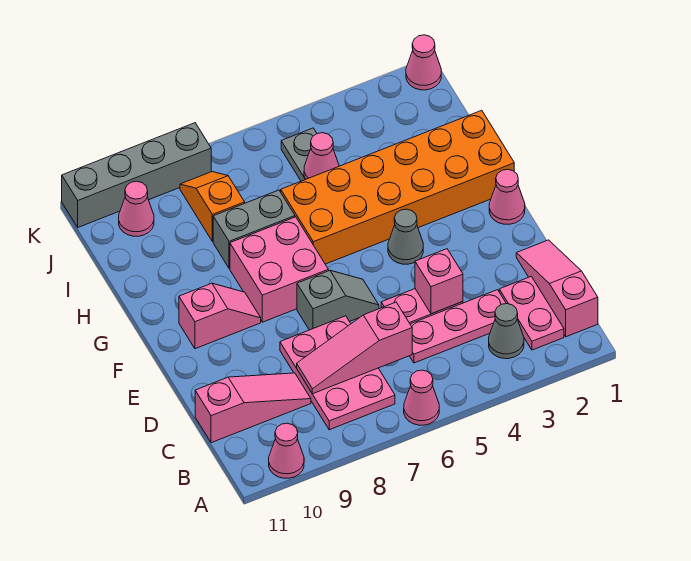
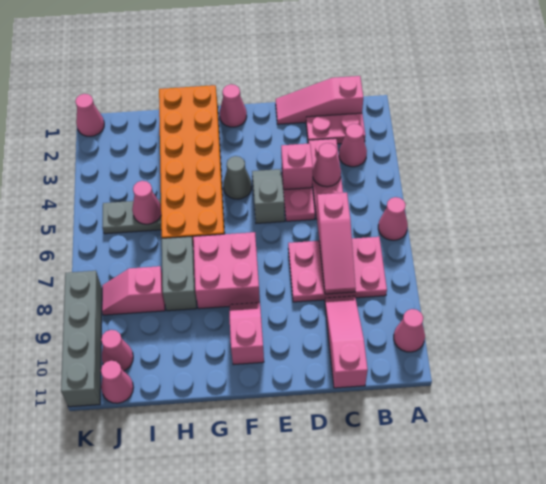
grey cone B3 level 1 -> pink cone B3 level 1
none -> pink cone C4 level 2
grey slope E6:E7 level 1 top 7 -> grey slope E4:E5 level 1 top 5
orange slope I8:J8 level 1 top I -> pink slope I8:J8 level 1 top I
none -> pink cone J11 level 1

